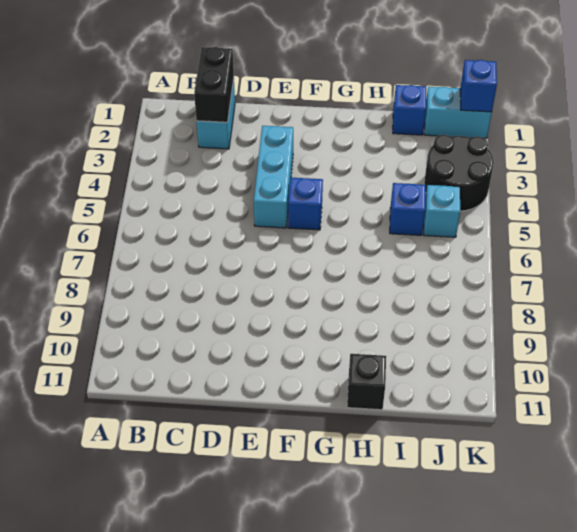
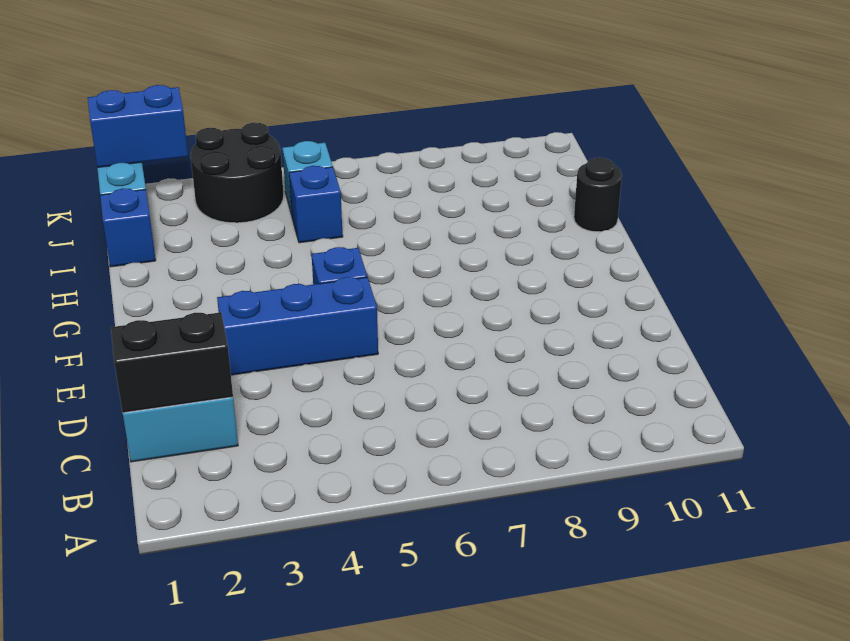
cyan brick E3:E5 level 1 -> blue brick E3:E5 level 1
black brick H11 level 1 -> black round brick H11 level 1
blue brick K1 level 2 -> blue brick K1:K2 level 2

